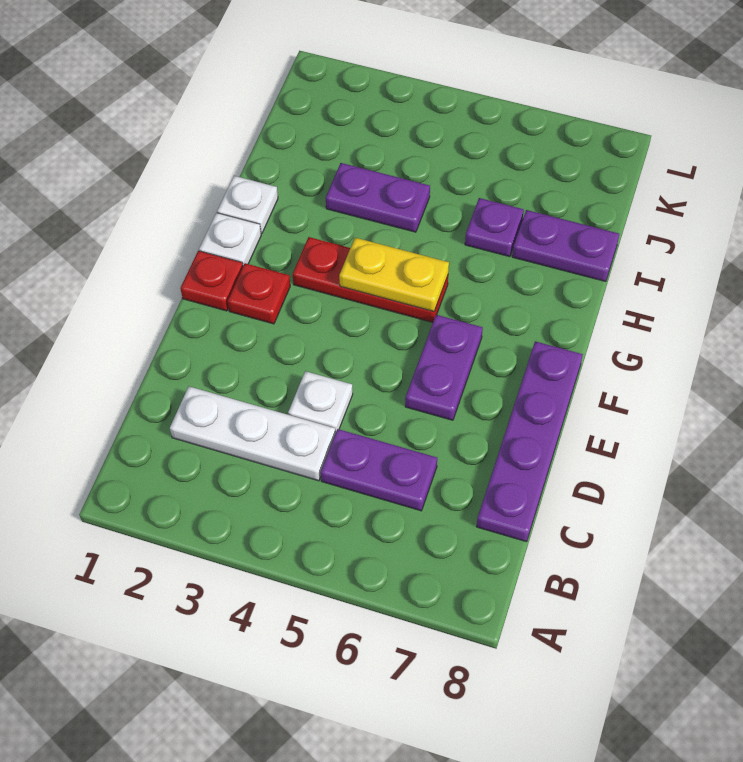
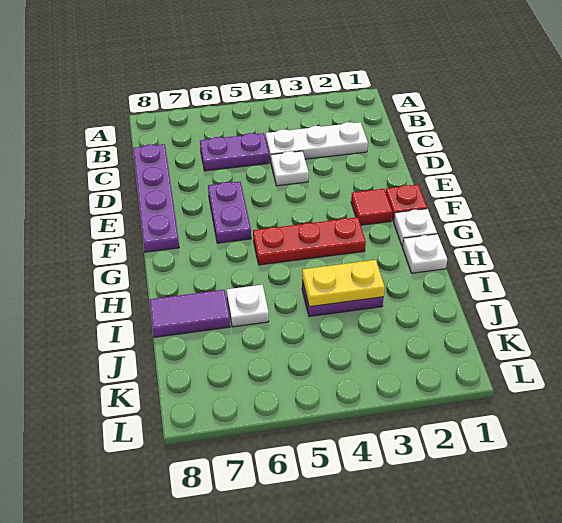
red plate F2 level 1 -> red tile F2 level 1
yellow plate G4:G5 level 2 -> yellow plate I3:I4 level 2
purple plate I6 level 1 -> white plate I6 level 1
purple plate I7:I8 level 1 -> purple tile I7:I8 level 1

